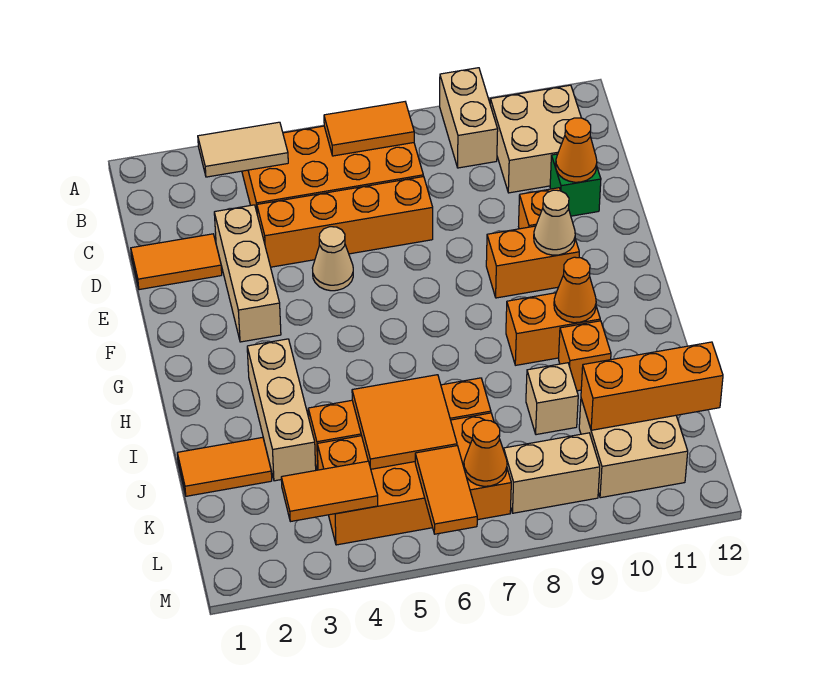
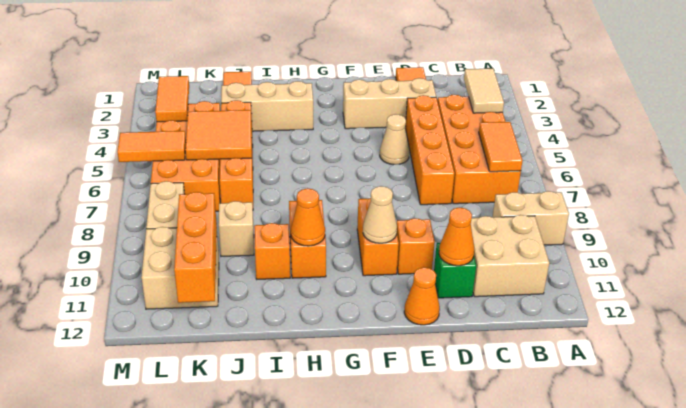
orange cone L7 level 2 -> orange cone E12 level 1

